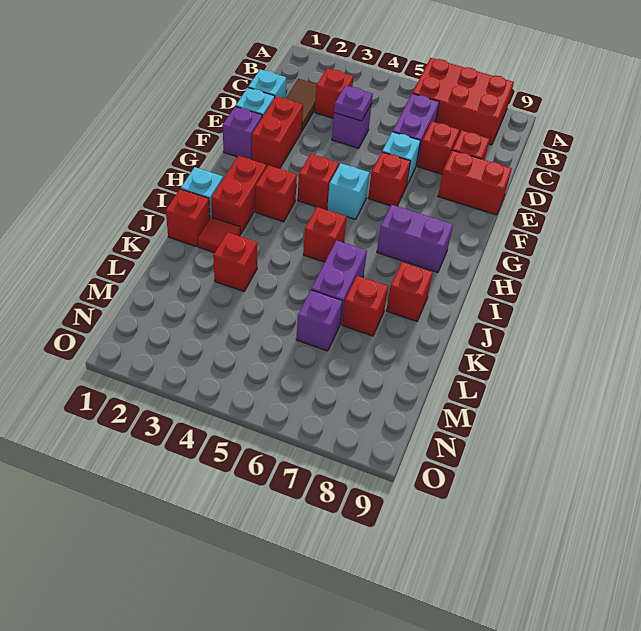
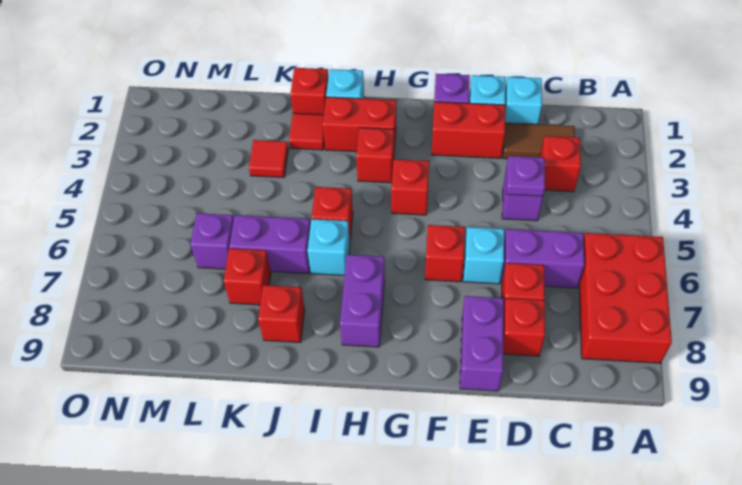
red brick E8:E9 level 1 -> purple brick E8:E9 level 1
cyan brick G5 level 1 -> cyan brick I6 level 1
red brick K3 level 1 -> red tile K3 level 1

